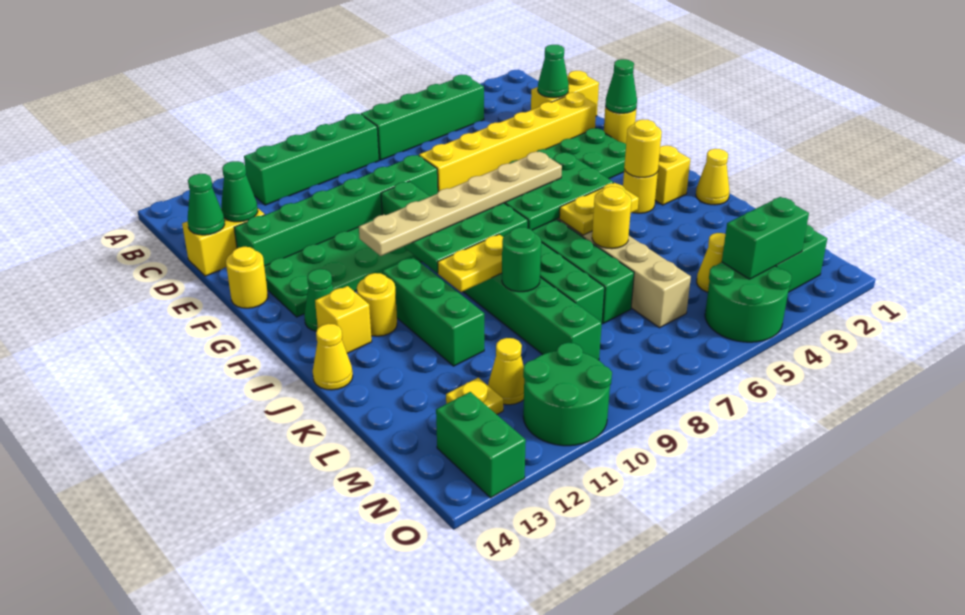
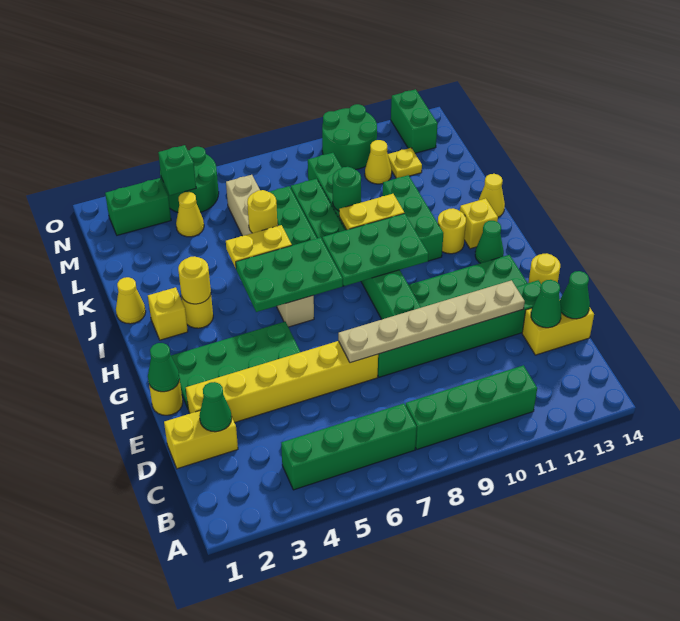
tan plate H6:H11 level 3 -> tan plate E7:E12 level 2
green brick N3:N4 level 2 -> green brick N4 level 2

